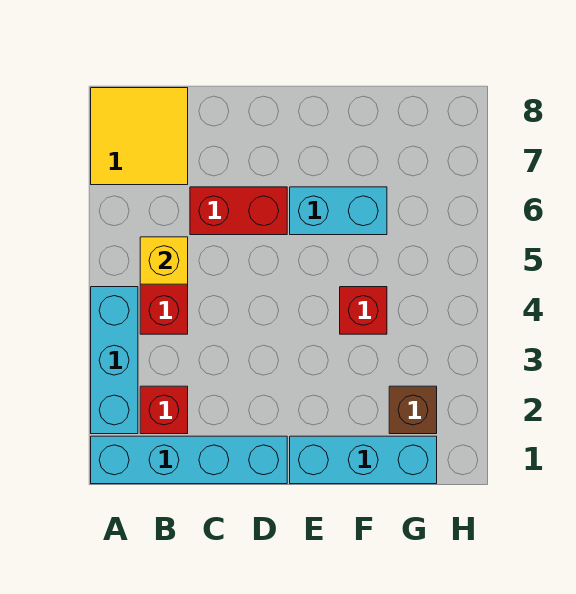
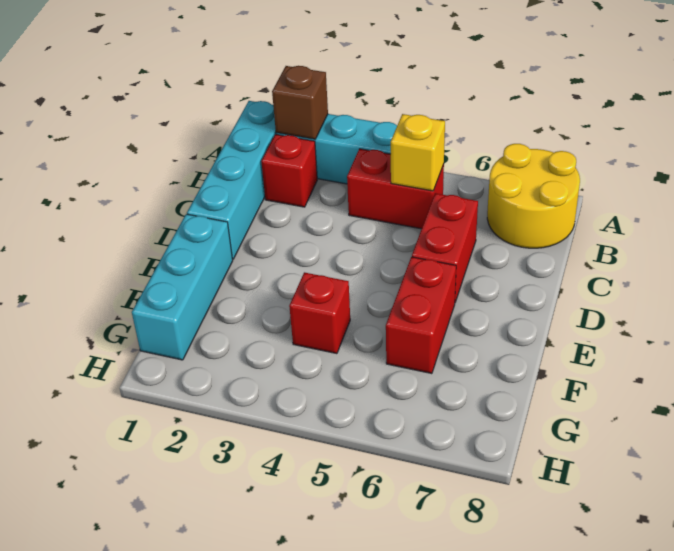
yellow tile A7:B8 level 1 -> yellow round brick A7:B8 level 1
cyan brick E6:F6 level 1 -> red brick E6:F6 level 1
brown brick G2 level 1 -> brown brick A2 level 2

